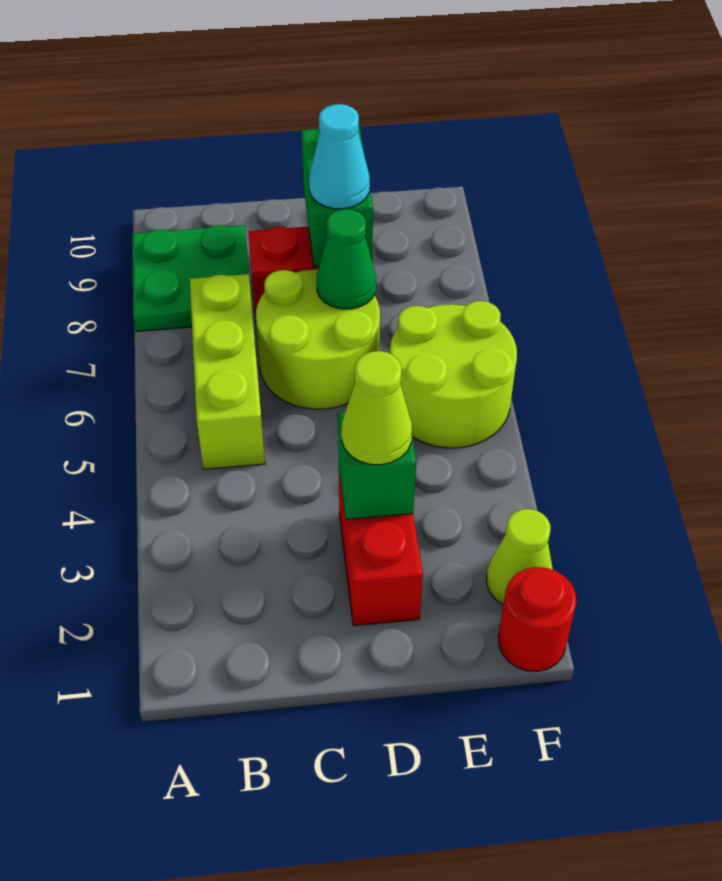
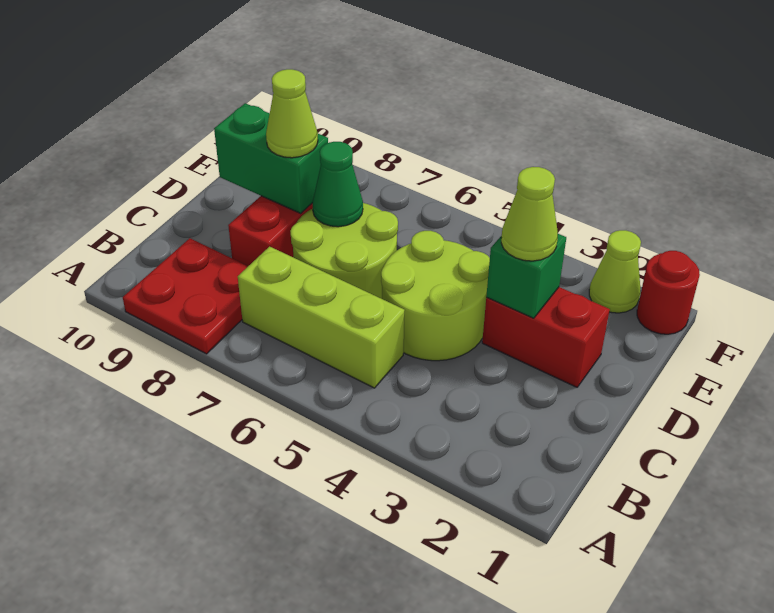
green plate A8:B9 level 1 -> red plate A8:B9 level 1
cyan cone D8 level 3 -> lime cone D8 level 3
lime round brick E5:F6 level 1 -> lime round brick C4:D5 level 1

